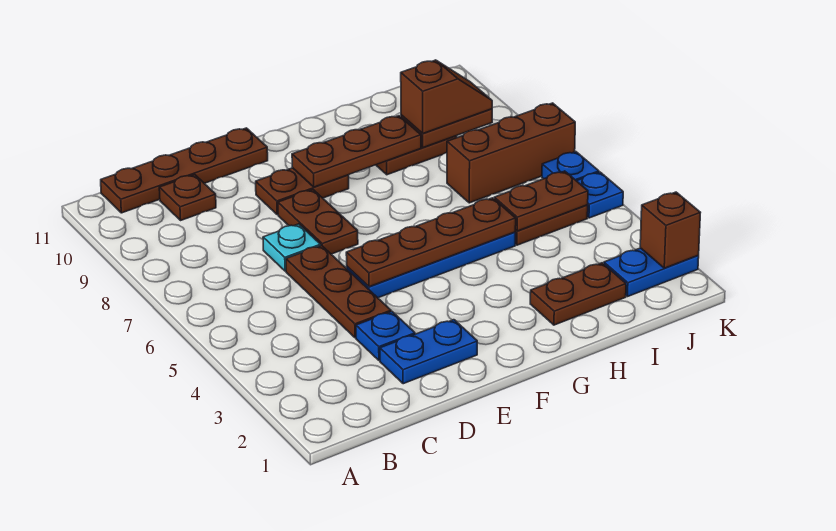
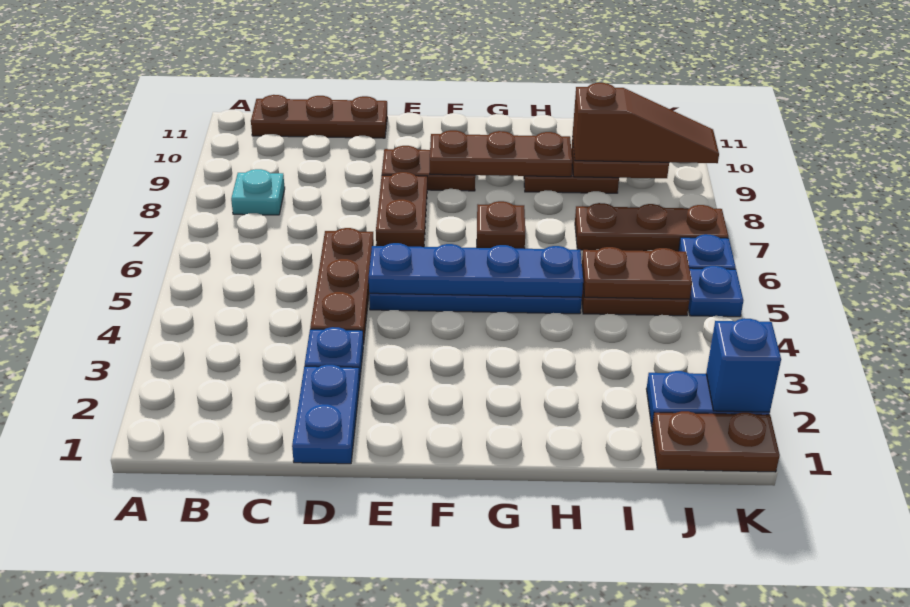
brown plate B11:E11 level 1 -> brown plate B11:D11 level 1
brown plate C10 level 1 -> brown plate G7 level 1
blue plate D2:E2 level 1 -> blue plate D1:D2 level 1
cyan plate D7 level 1 -> cyan plate B8 level 1
brown plate E5:H5 level 2 -> blue plate E5:H5 level 2
brown plate H2:I2 level 1 -> brown plate J1:K1 level 1
brown brick I7:K7 level 1 -> brown plate I7:K7 level 1
brown slope I9:J9 level 3 top I -> brown slope I9:K9 level 3 top I
brown brick K2 level 2 -> blue brick K2 level 2

